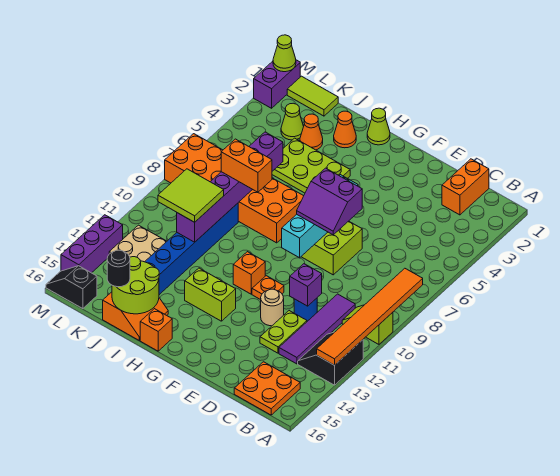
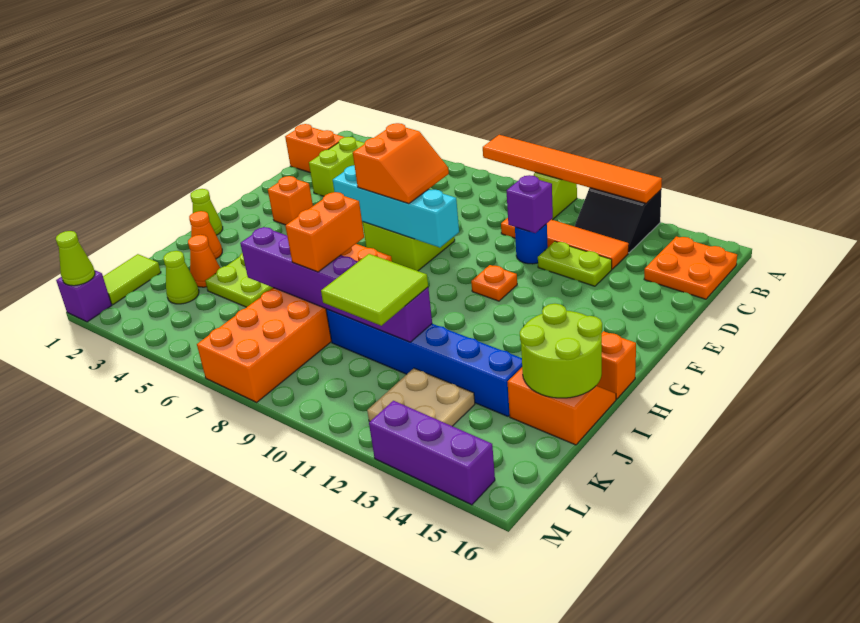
purple tile C10:C13 level 1 -> orange tile C10:C13 level 1
purple slope E7:F8 level 3 top 7 -> orange slope E7:F8 level 3 top 7
tan round brick E12 level 1 -> none
orange brick G11 level 1 -> orange brick F3 level 1
lime brick G13:H13 level 1 -> lime brick C3:D3 level 1
black round brick J16 level 3 -> none
black slope L16:M16 level 1 top L -> none
purple brick M1:M2 level 1 -> purple brick M1 level 1

